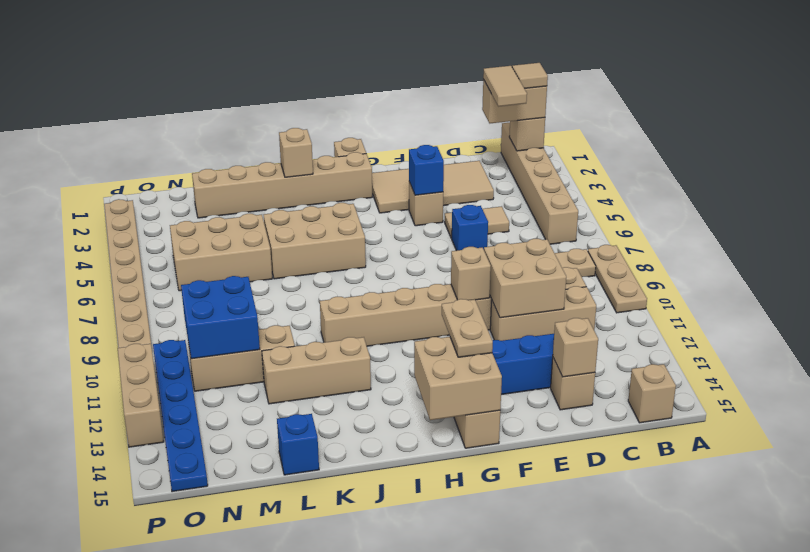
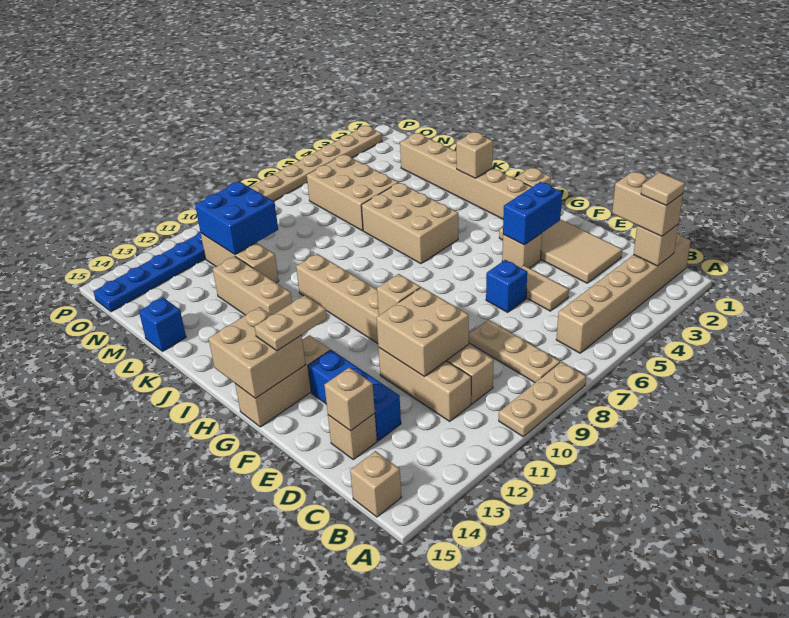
tan tile C2:C3 level 4 -> none
blue brick F4 level 2 -> blue brick F3:F4 level 2
tan brick P11:P13 level 1 -> none

